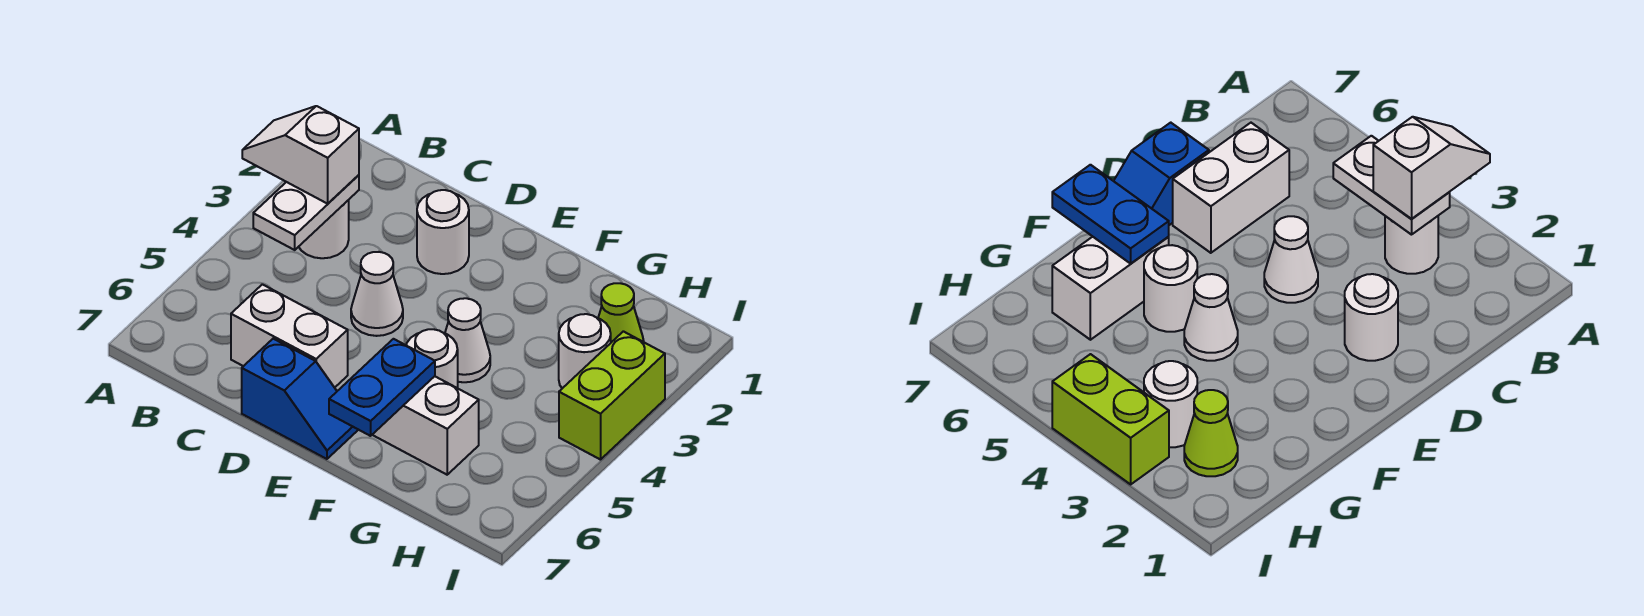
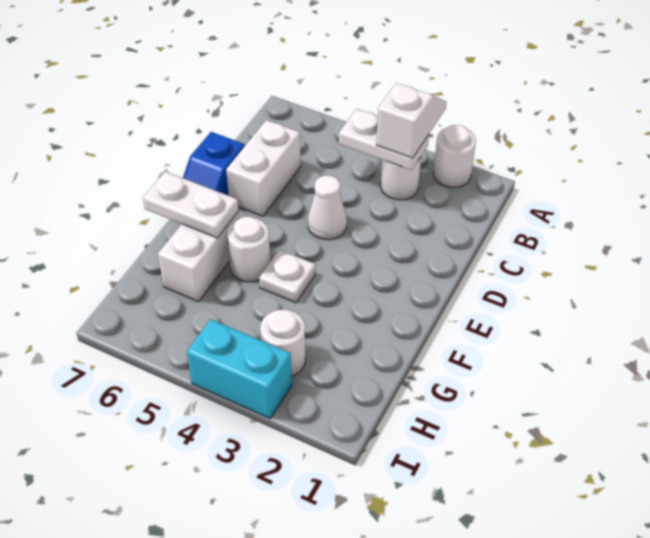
white round brick D2 level 1 -> white round brick A2 level 1
white cone F4 level 1 -> white plate F4 level 1
blue plate F6:F7 level 2 -> white plate F6:F7 level 2
lime cone H2 level 1 -> none
lime brick I3:I4 level 1 -> cyan brick I3:I4 level 1

